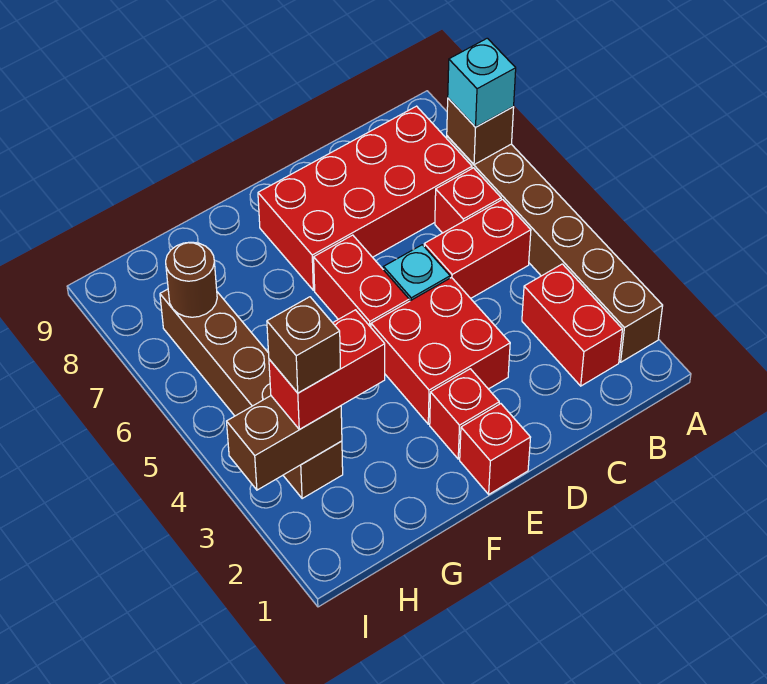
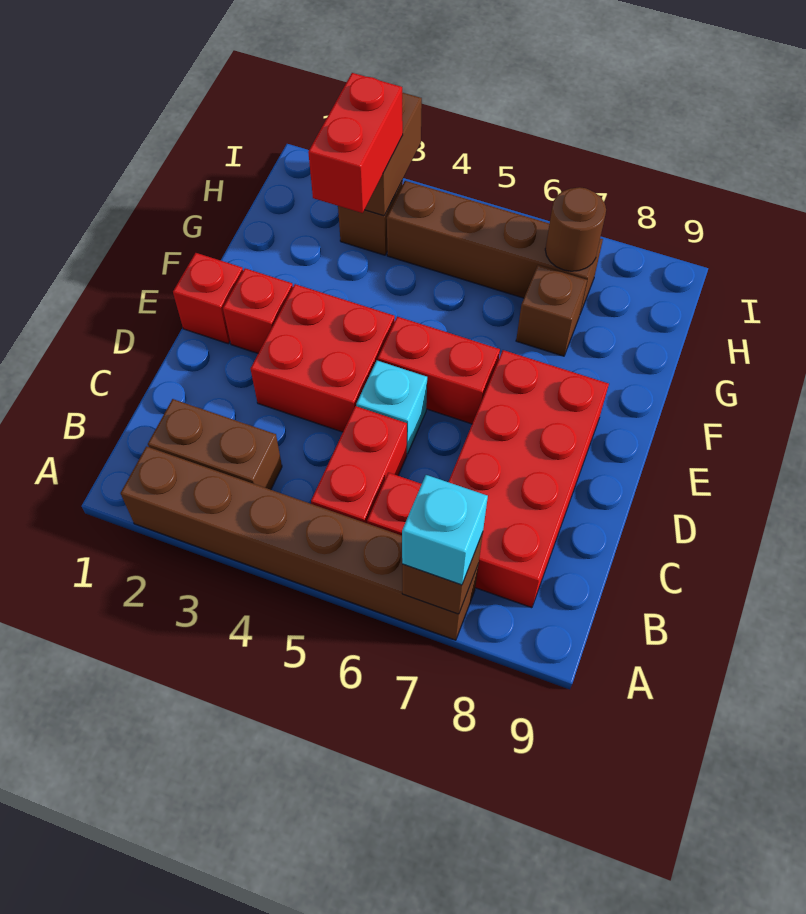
red brick B2:B3 level 1 -> brown brick B2:B3 level 1
brown brick H3 level 4 -> brown brick G7 level 1

